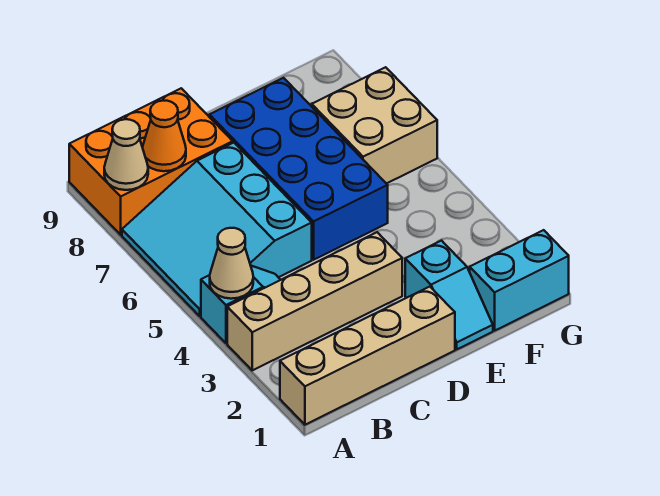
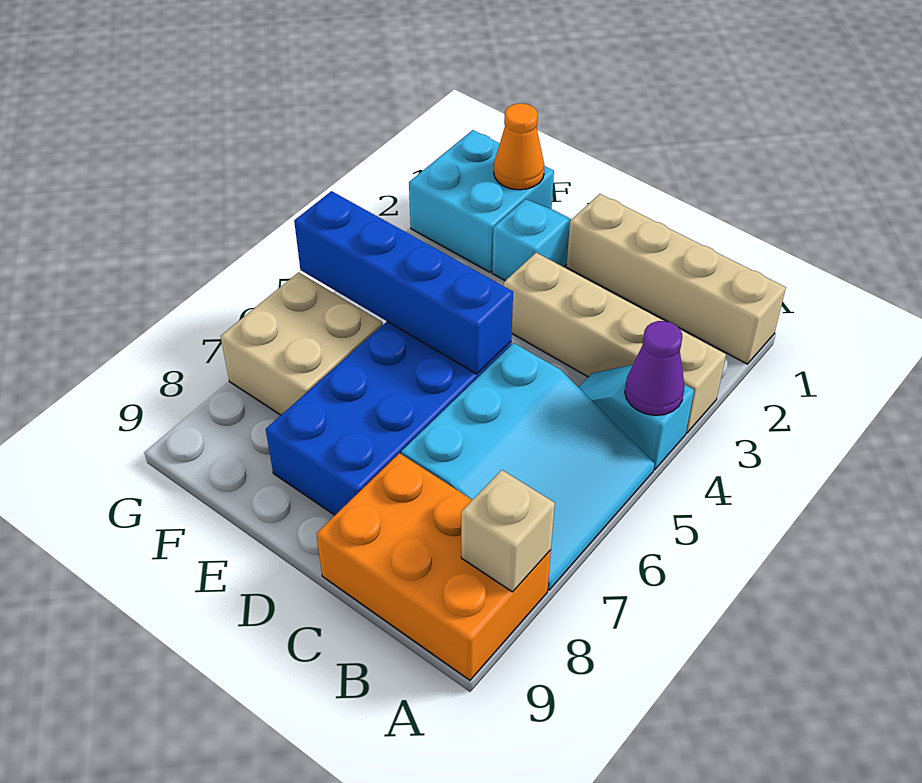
tan cone A4 level 2 -> purple cone A4 level 2
tan cone A8 level 2 -> tan brick A8 level 2
orange cone B8 level 2 -> orange cone F1 level 2
none -> blue brick D5:G5 level 2
cyan brick F1:G1 level 1 -> cyan brick F1:G2 level 1

